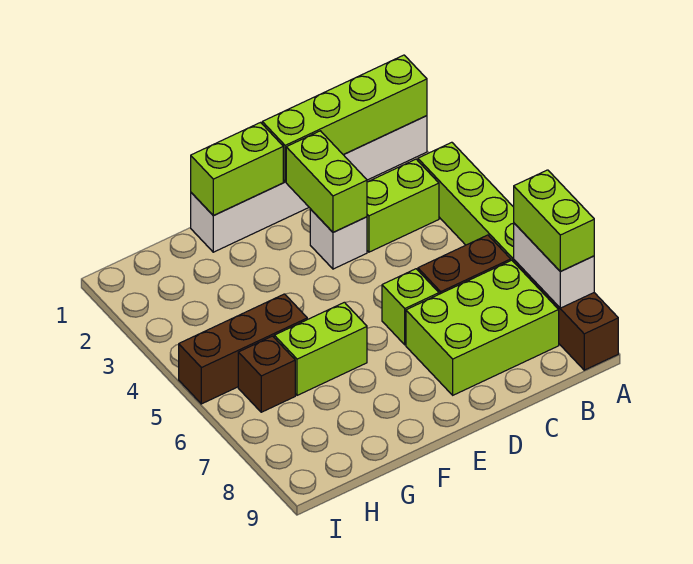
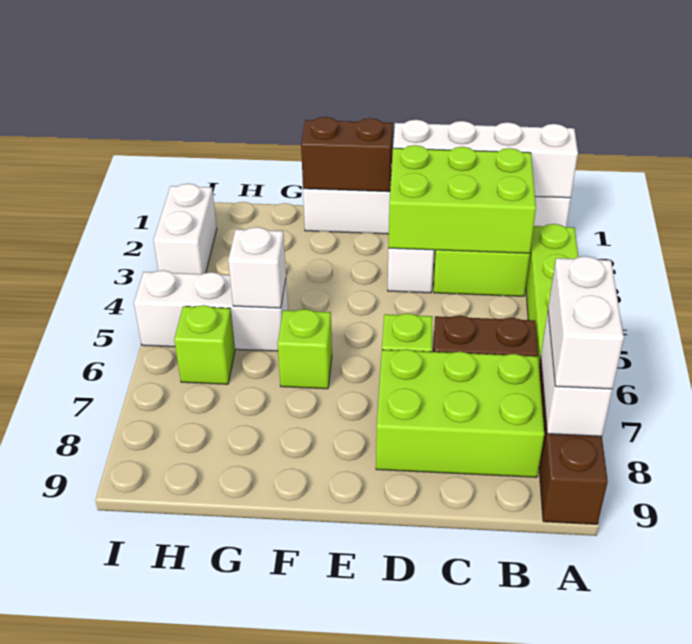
lime brick A1:D1 level 2 -> white brick A1:D1 level 2
lime brick A7:A8 level 3 -> white brick A7:A8 level 3
lime brick D2:D3 level 2 -> lime brick B2:D3 level 2
lime brick E1:F1 level 2 -> brown brick E1:F1 level 2
lime brick F6:G6 level 1 -> lime brick F6 level 1
brown brick G5:I5 level 1 -> white brick G5:I5 level 1
none -> white brick G5 level 2
brown brick H6 level 1 -> lime brick H6 level 1
none -> white brick I2:I3 level 1

